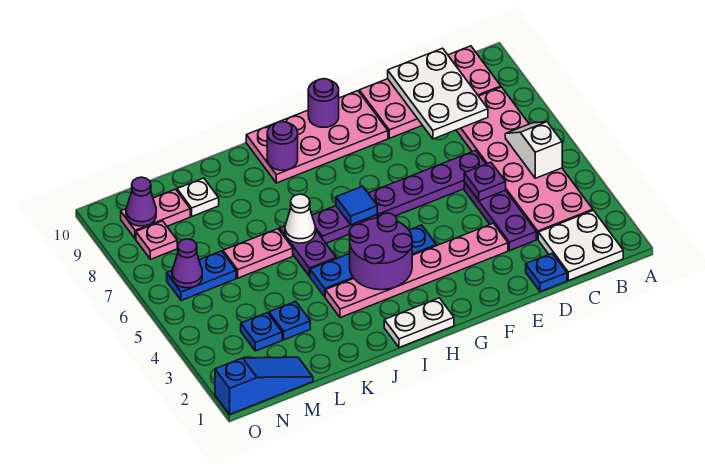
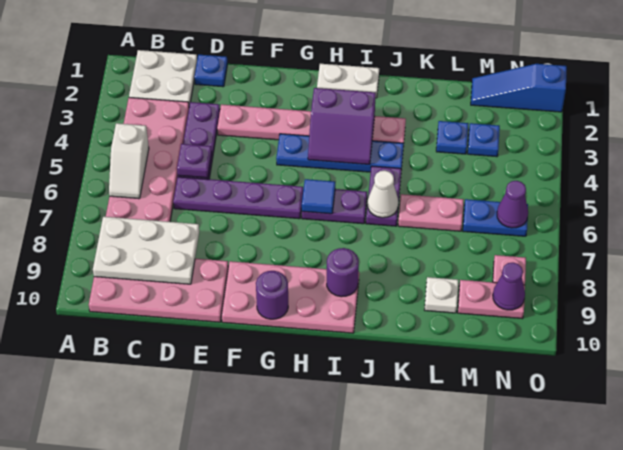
white plate C8:D10 level 2 -> white plate B8:D9 level 2
purple round brick H3:I4 level 2 -> purple slope H3:I4 level 2 top 3

